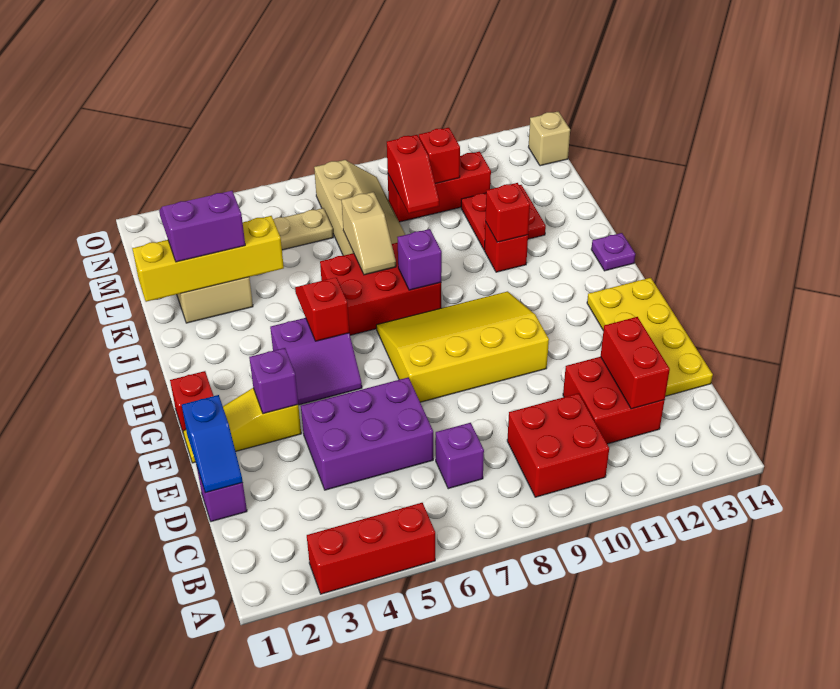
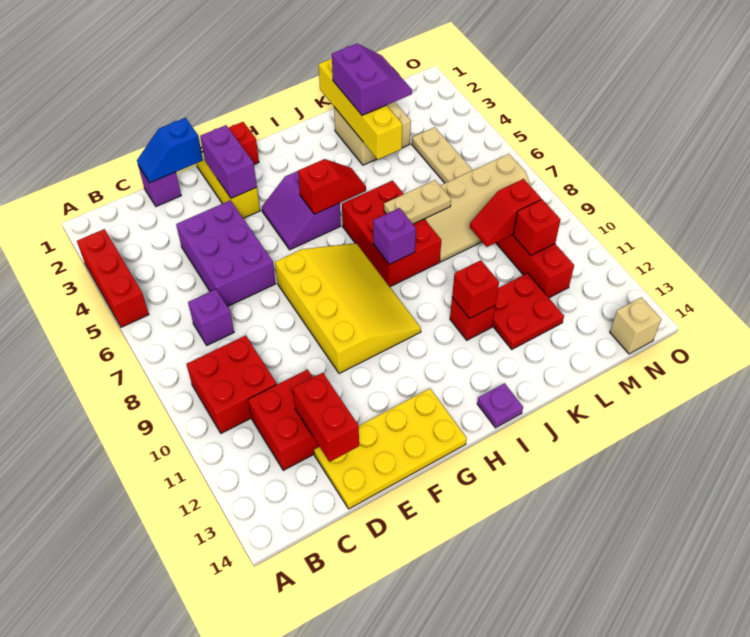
red brick C12:D12 level 2 -> red brick D12:D13 level 2
purple brick F3 level 2 -> purple brick F2:F3 level 2
tan slope J7:K7 level 2 top K -> tan plate J7:K7 level 2

